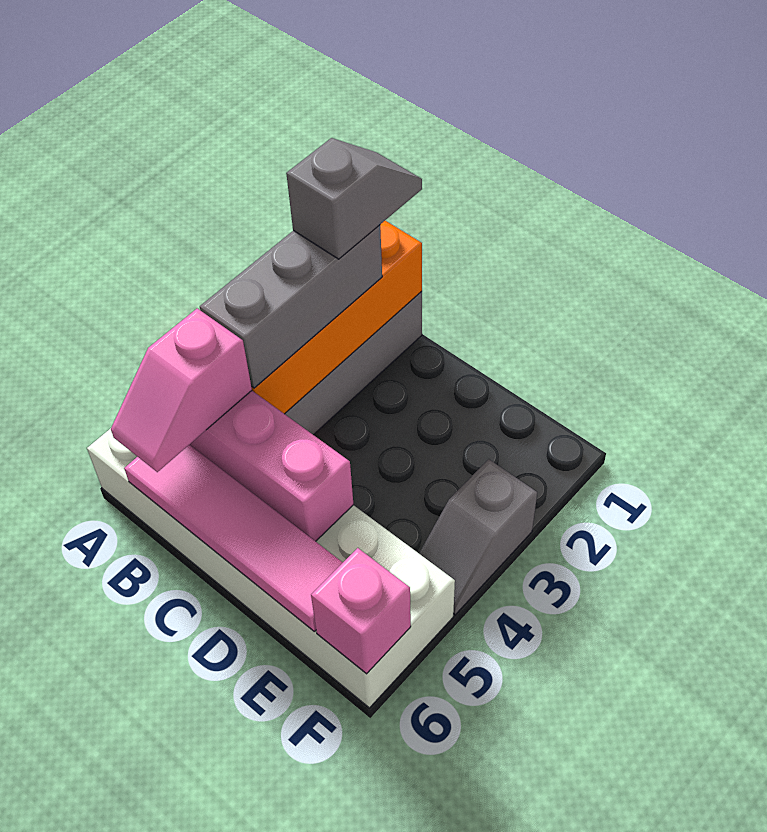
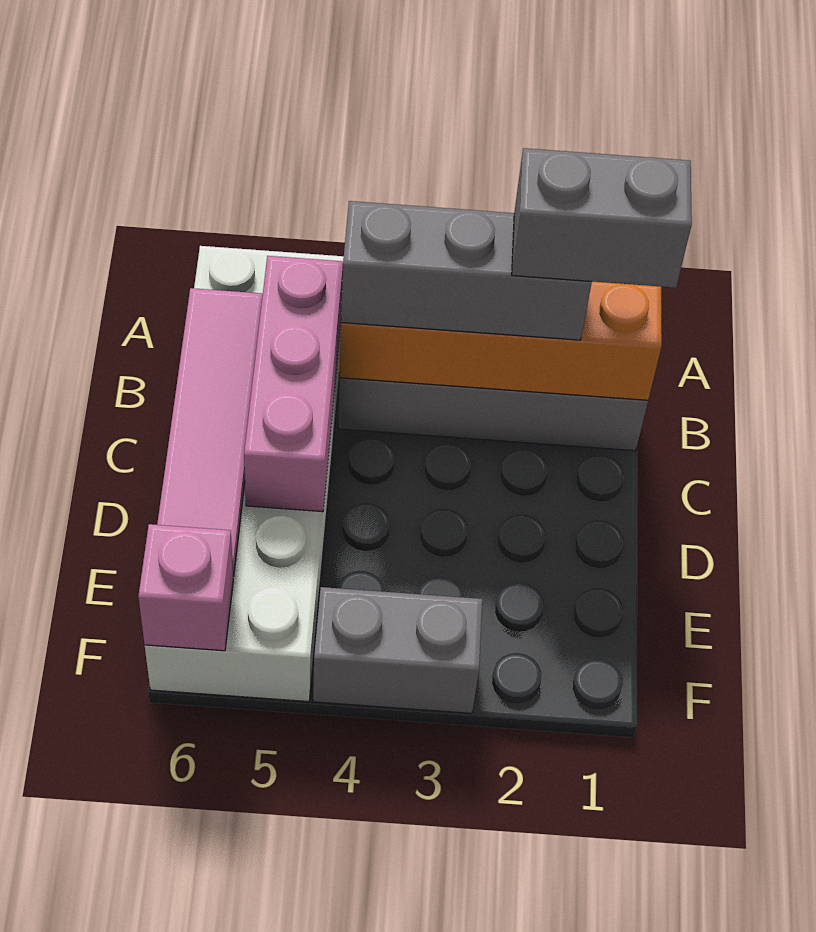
grey slope B1:B2 level 4 top 2 -> grey brick B1:B2 level 4
pink slope B5:B6 level 3 top 5 -> none
grey slope F3:F4 level 1 top 3 -> grey brick F3:F4 level 1

